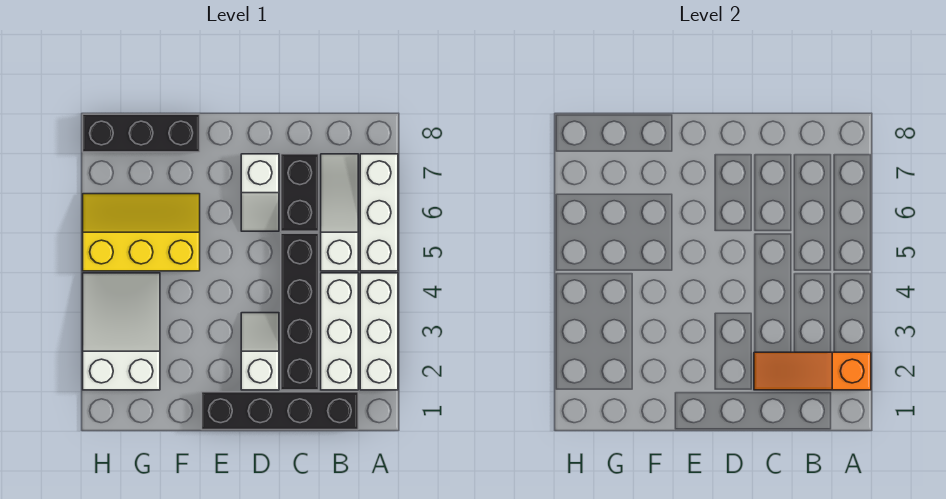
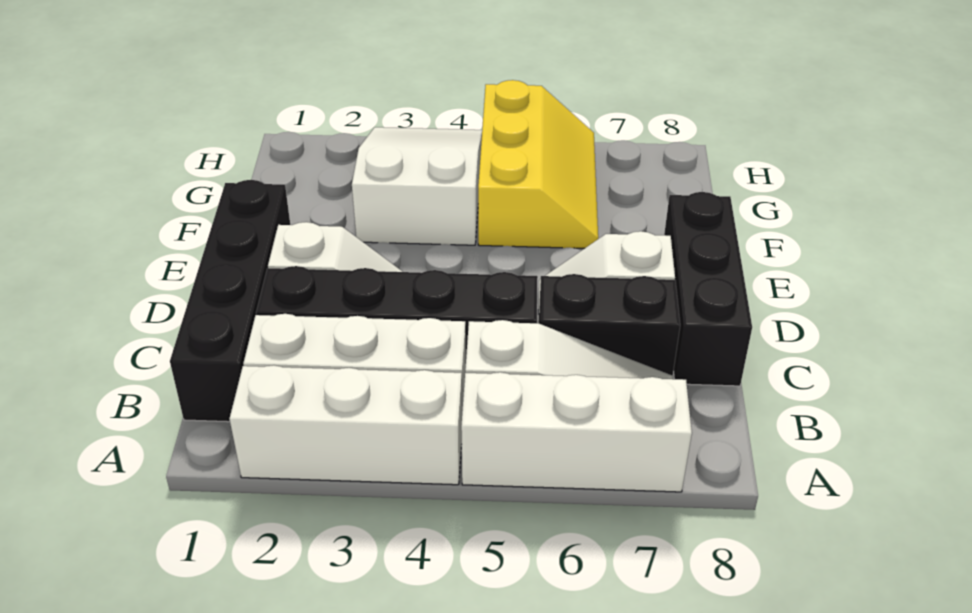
orange slope A2:C2 level 2 top A -> none
black brick F8:H8 level 1 -> black brick C8:E8 level 1
white slope G2:H4 level 1 top 2 -> white slope F3:H4 level 1 top F

